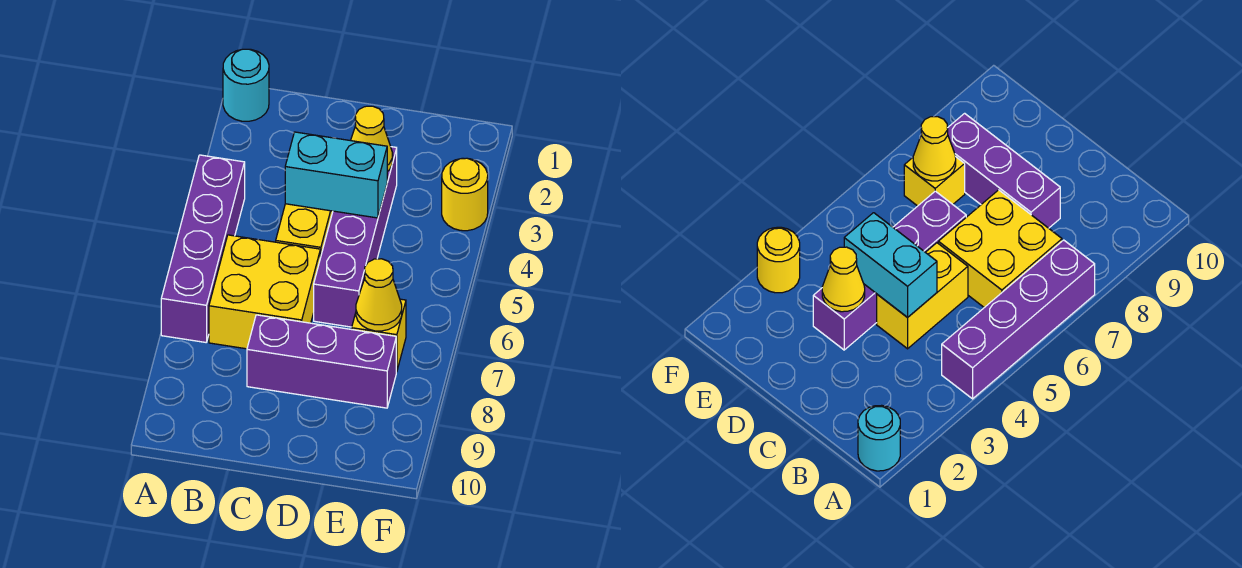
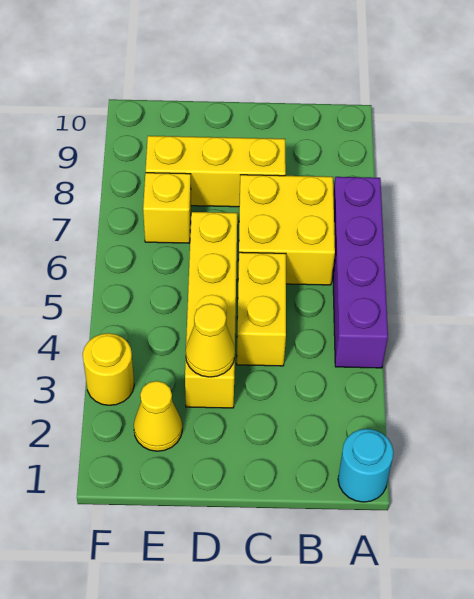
cyan brick C4:D4 level 2 -> none
purple brick C8:E8 level 1 -> yellow brick C8:E8 level 1
purple brick D3:D6 level 1 -> yellow brick D3:D6 level 1
yellow cone E7 level 2 -> yellow cone E2 level 1

